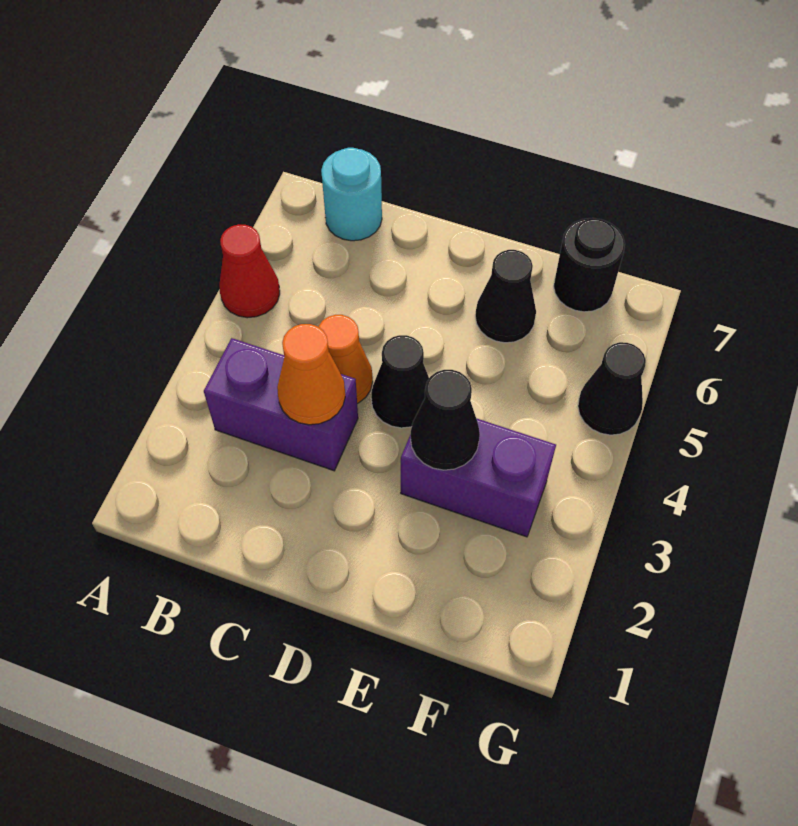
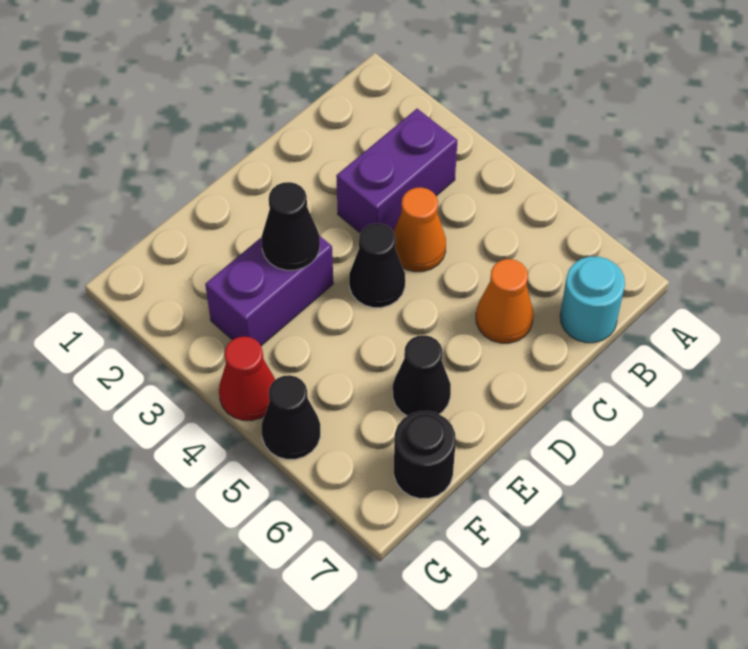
red cone A5 level 1 -> red cone G4 level 1
orange cone C3 level 2 -> orange cone C6 level 1

